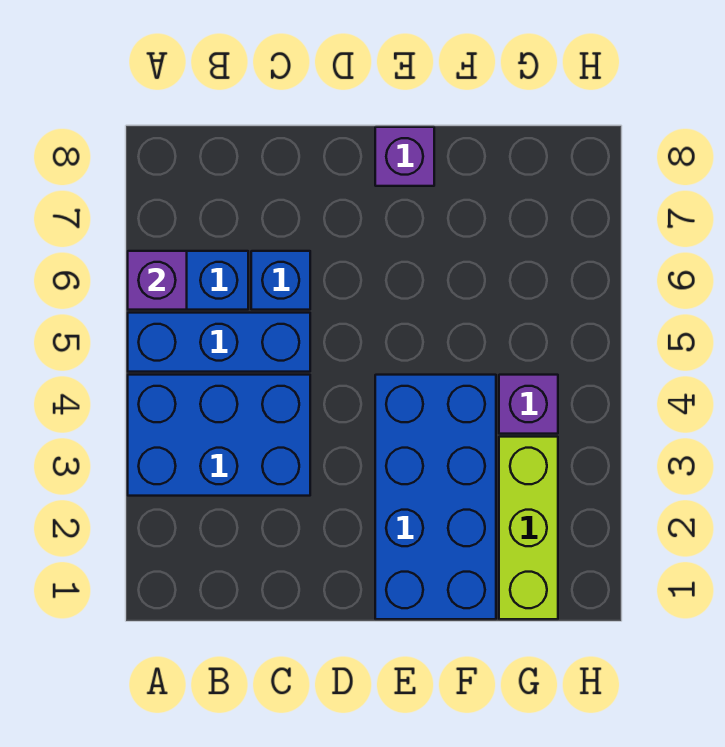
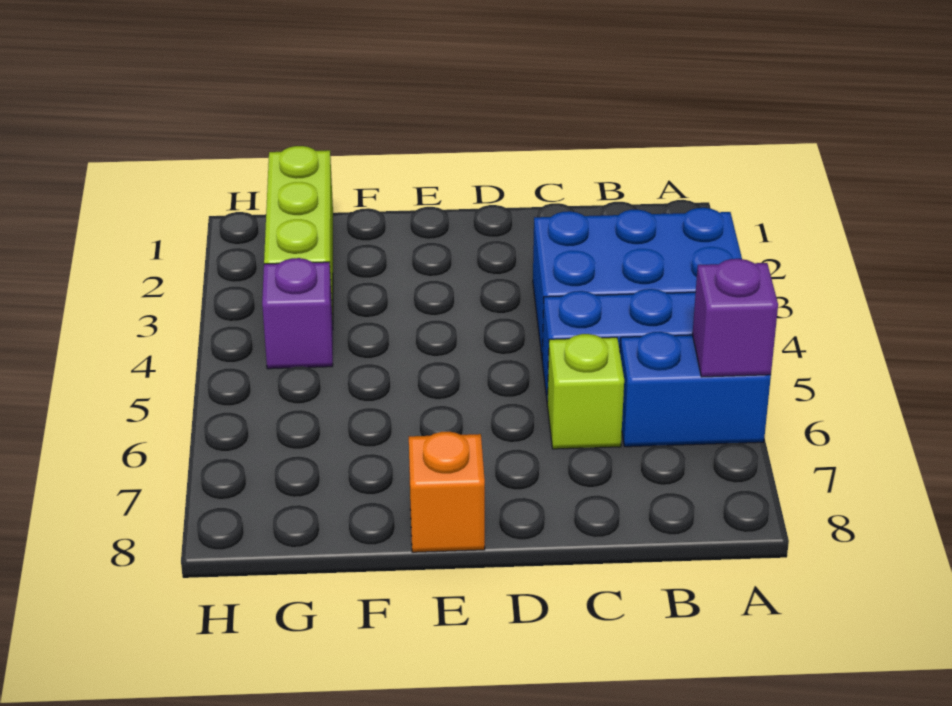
blue brick C6 level 1 -> lime brick C6 level 1
blue brick E1:F4 level 1 -> none
purple brick E8 level 1 -> orange brick E8 level 1

